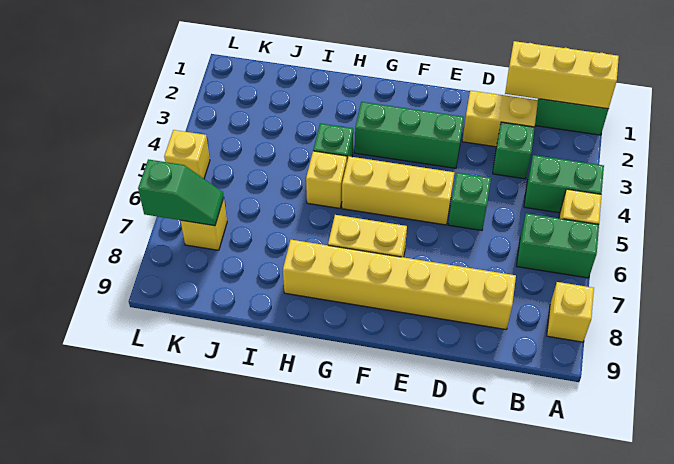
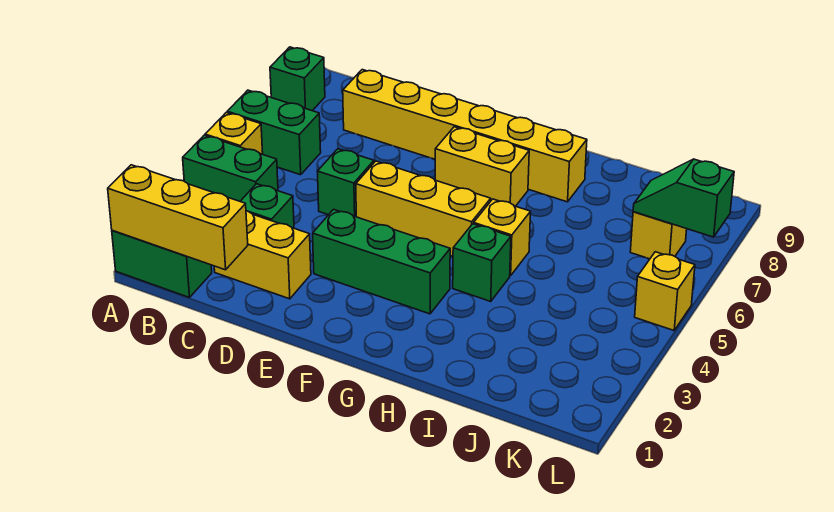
yellow brick A8 level 1 -> green brick A8 level 1

